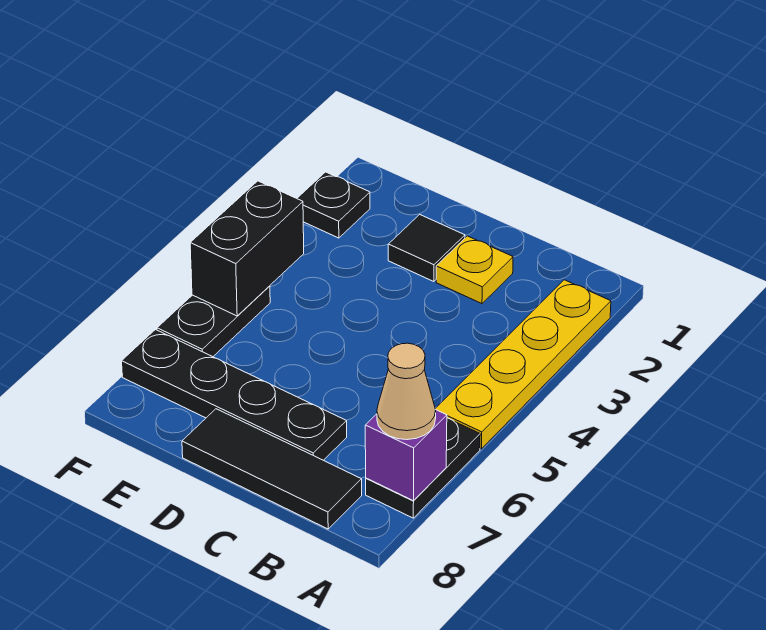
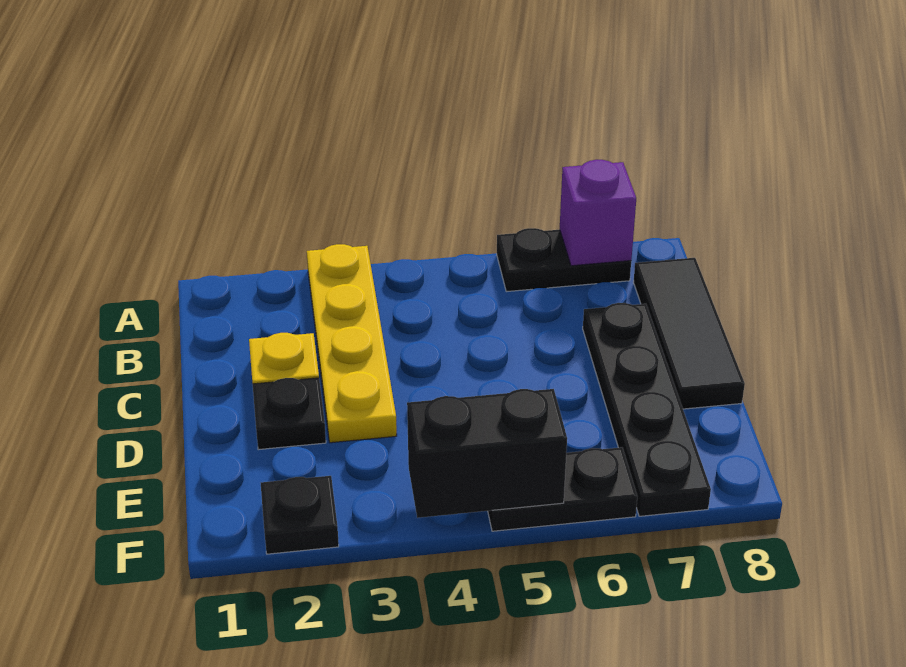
yellow plate A2:A5 level 1 -> yellow plate A3:D3 level 1
tan cone A7 level 3 -> none
black tile D2 level 1 -> black plate D2 level 1

